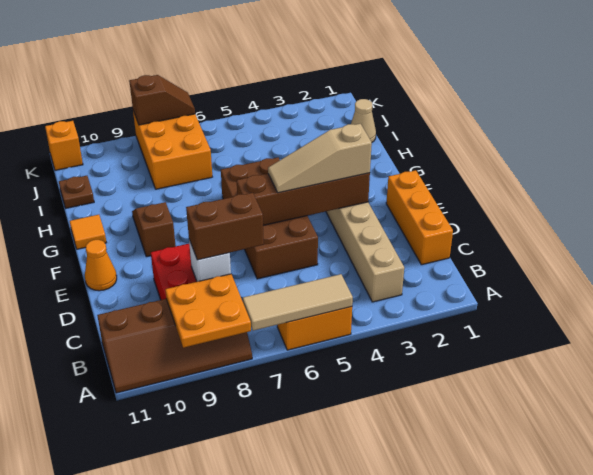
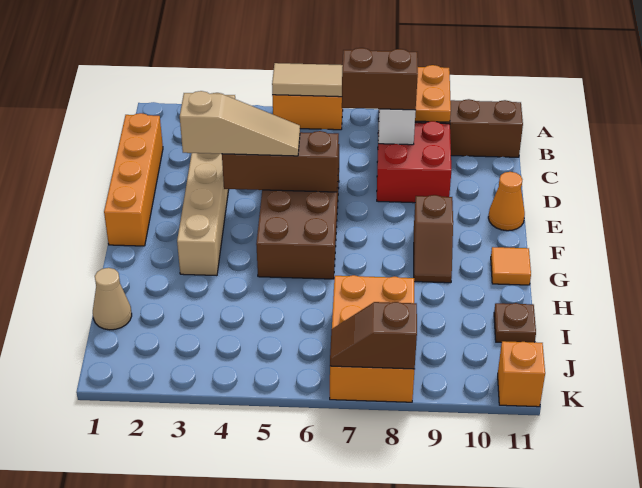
orange brick C1:E1 level 1 -> orange brick C1:F1 level 1
brown brick E3:E6 level 2 -> brown brick E4:E6 level 2

